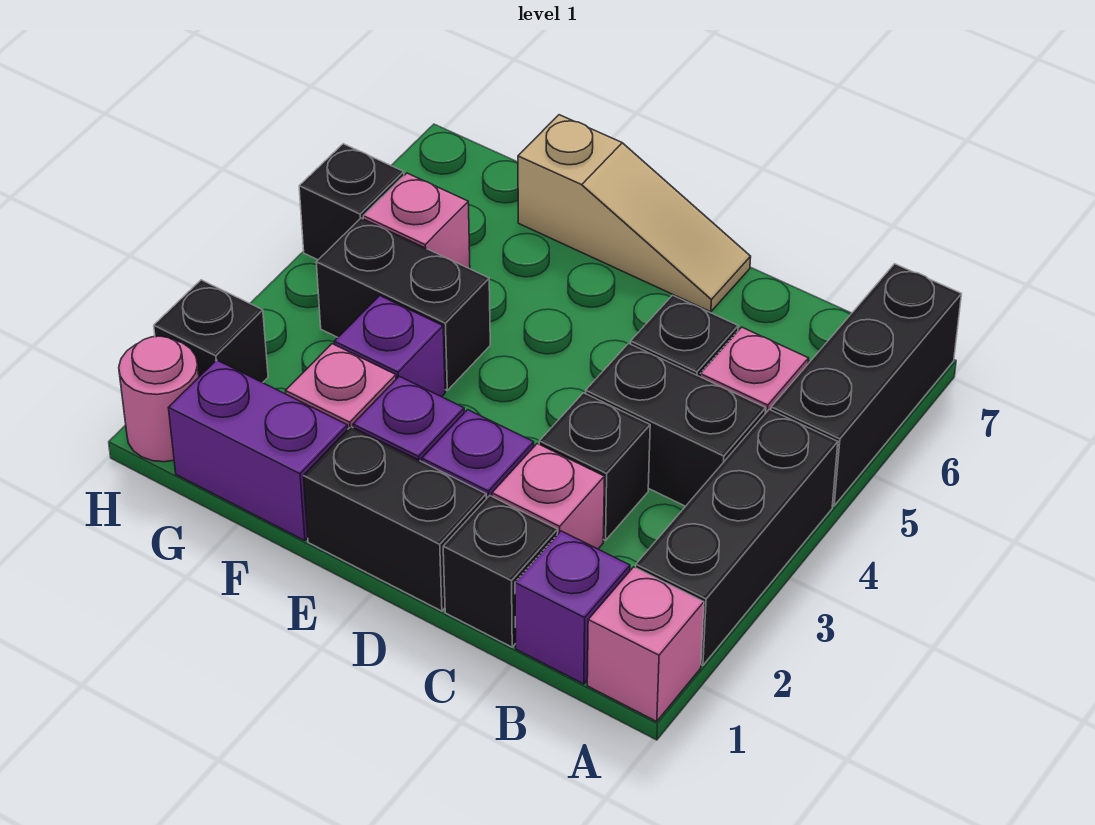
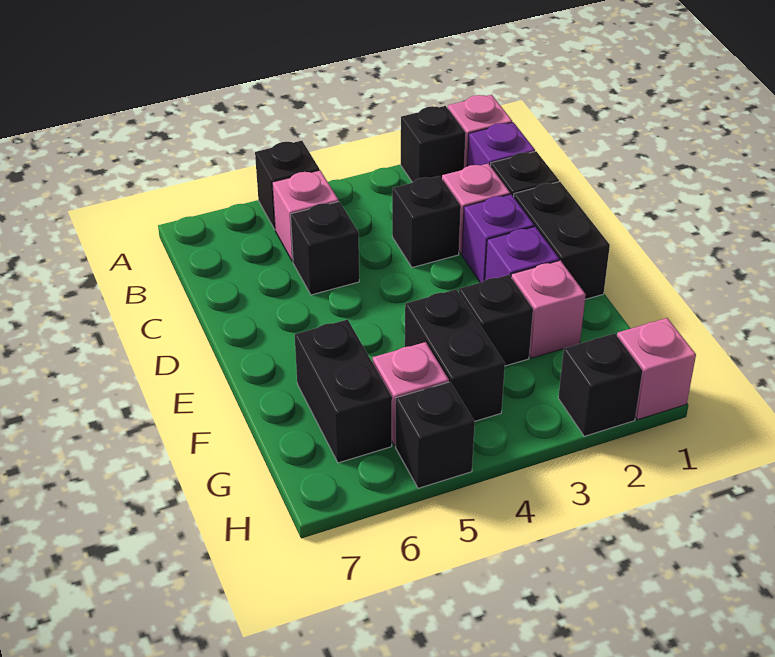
black brick A2:A4 level 1 -> black brick A2 level 1
black brick A5:A7 level 1 -> black brick A5 level 1
black brick B4:C4 level 1 -> black brick F6:G6 level 1
tan slope D7:F7 level 1 top F -> none
purple brick F1:G1 level 1 -> none
purple brick F3 level 1 -> black brick F3 level 1
pink round brick H1 level 1 -> pink brick H1 level 1

